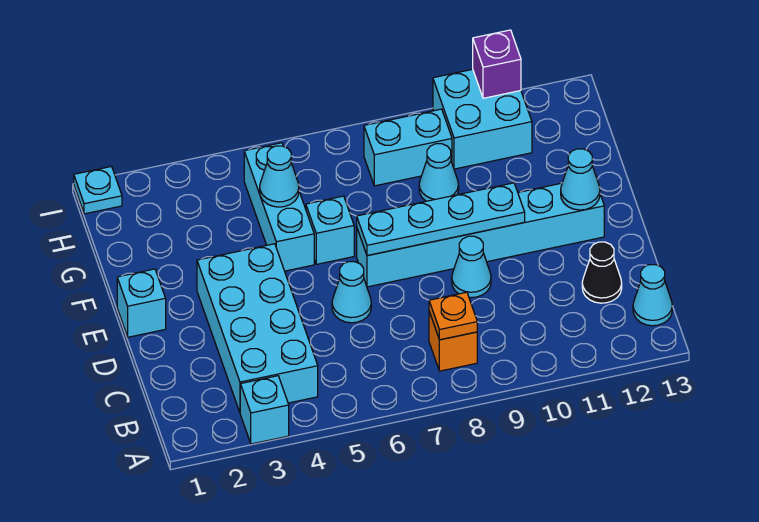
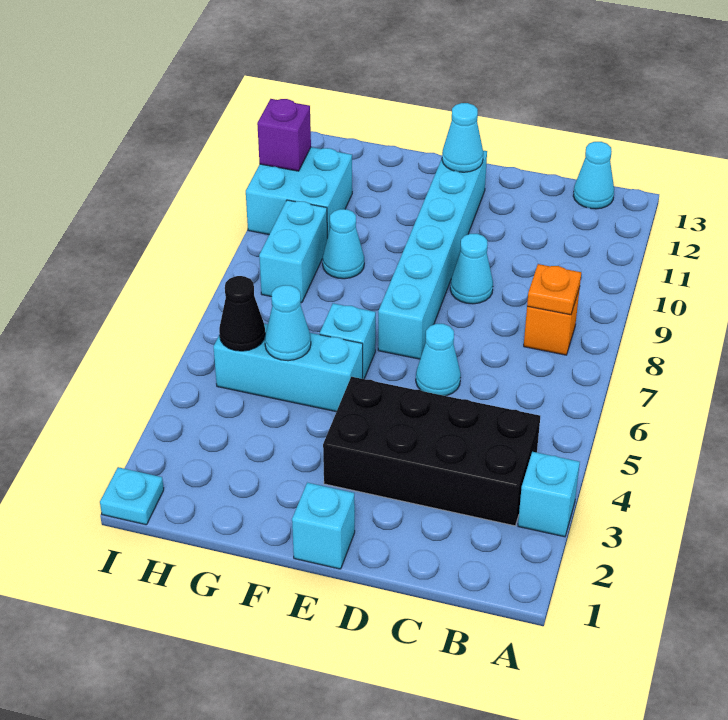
cyan brick B3:E4 level 1 -> black brick B3:E4 level 1
black cone C12 level 1 -> black cone H5 level 2
cyan plate E7:E10 level 2 -> none

